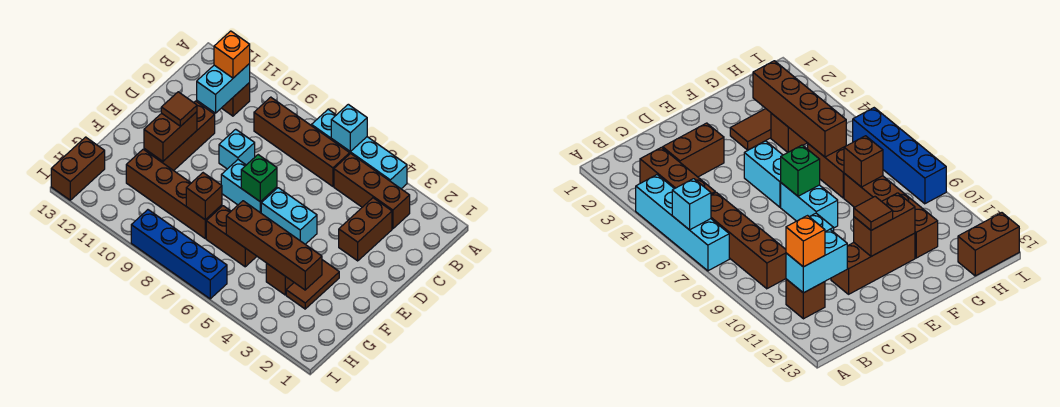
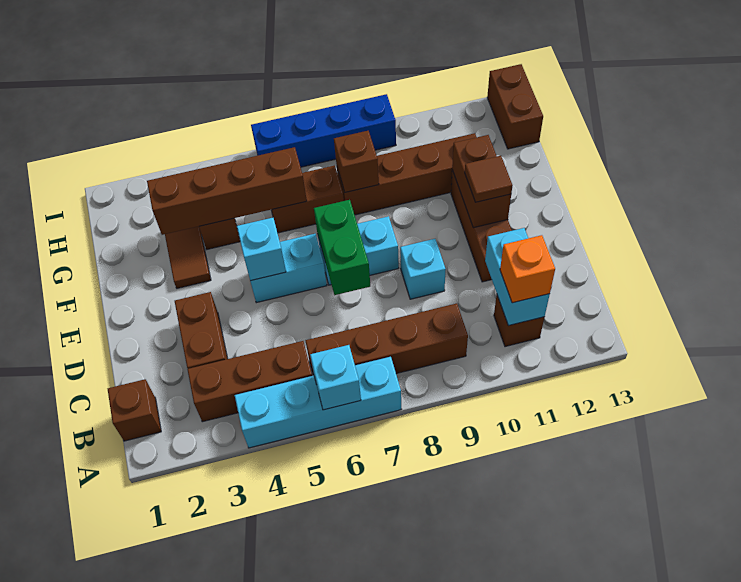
none -> brown brick B1 level 1
none -> cyan brick E5 level 2
green brick E7 level 2 -> green brick D7:E7 level 2

